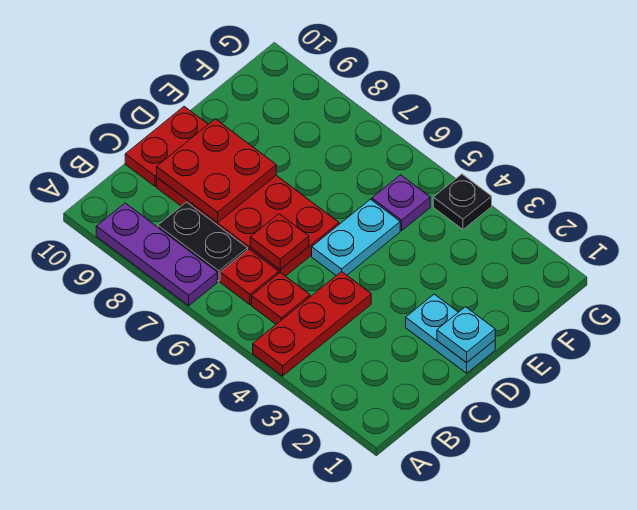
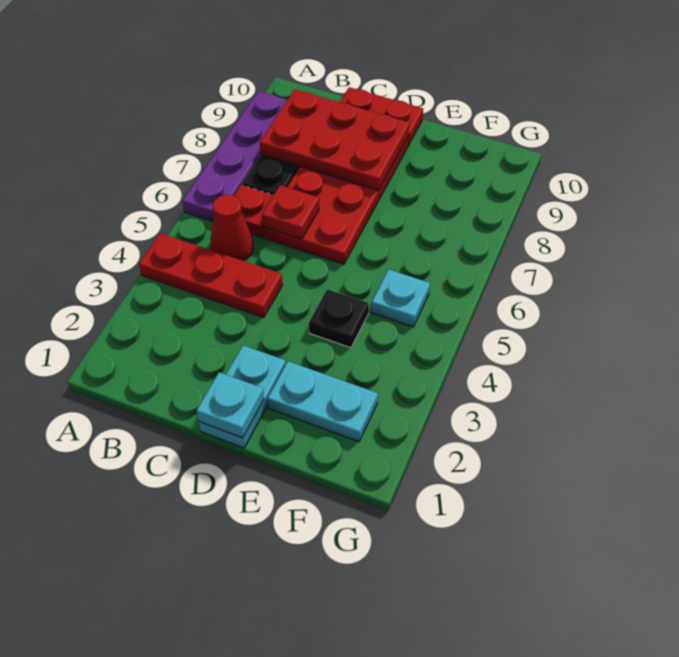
purple plate A7:A9 level 1 -> purple plate A6:A9 level 1
red plate B5 level 1 -> red cone B5 level 1
red plate C8:D9 level 2 -> red plate B8:D9 level 2
cyan plate D5:E5 level 1 -> cyan plate E2:F2 level 1
purple plate F5 level 1 -> cyan plate F5 level 1
black plate G4 level 1 -> black plate E4 level 1

